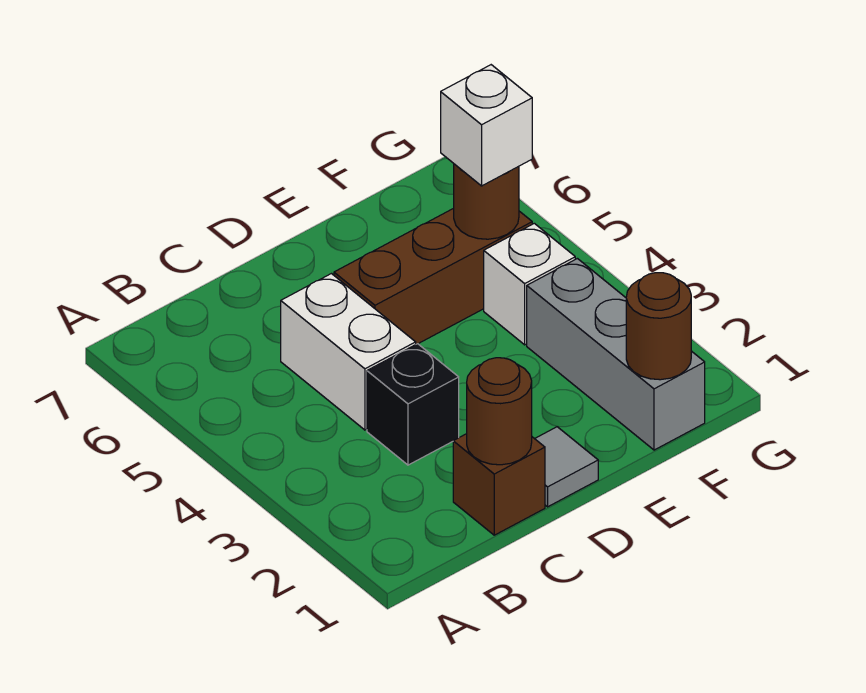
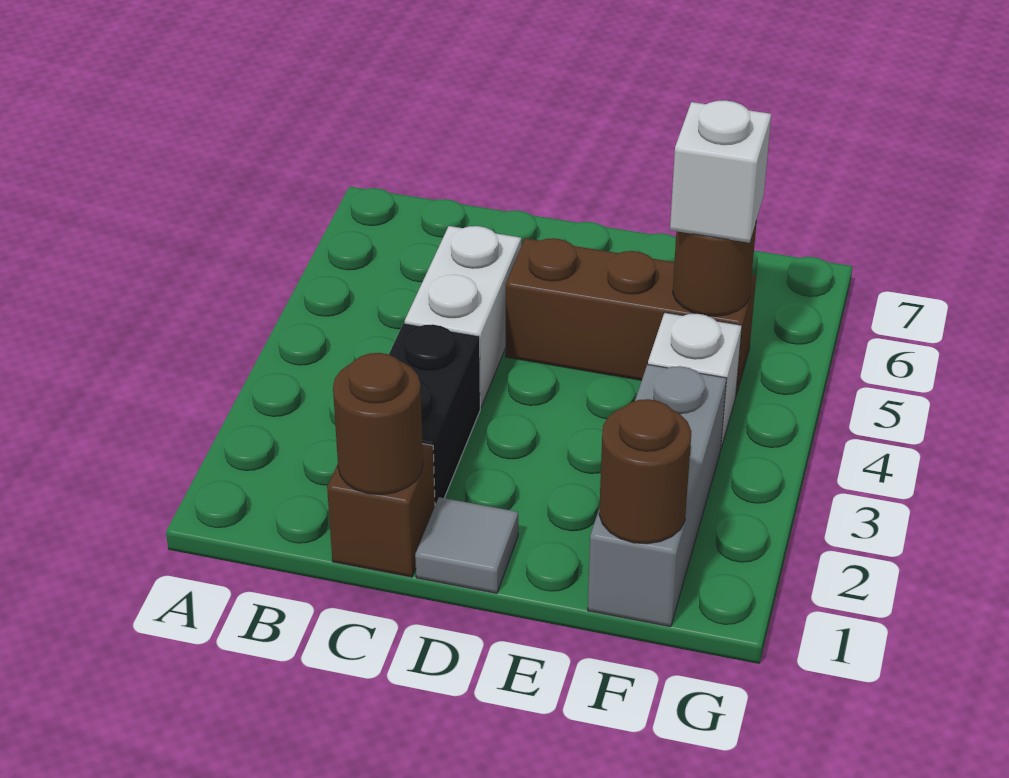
black brick C3 level 1 -> black brick C2:C3 level 1

